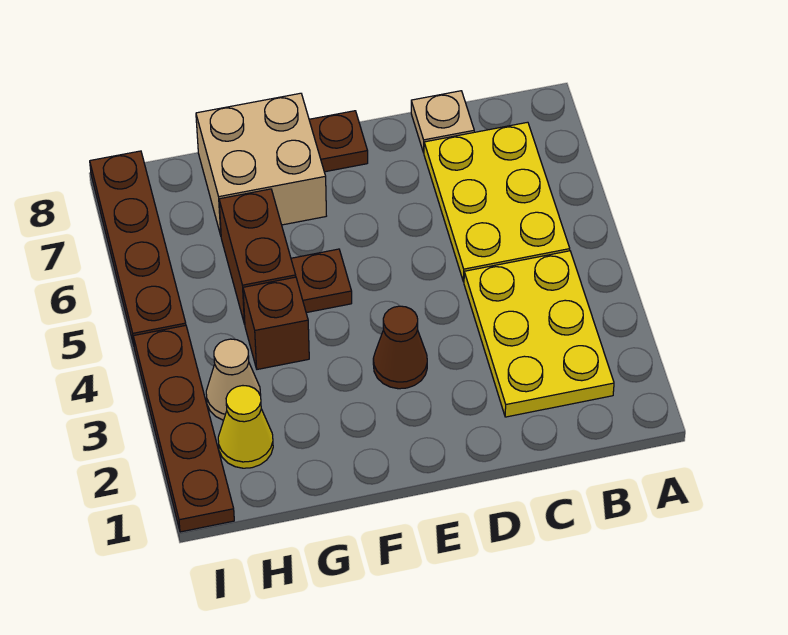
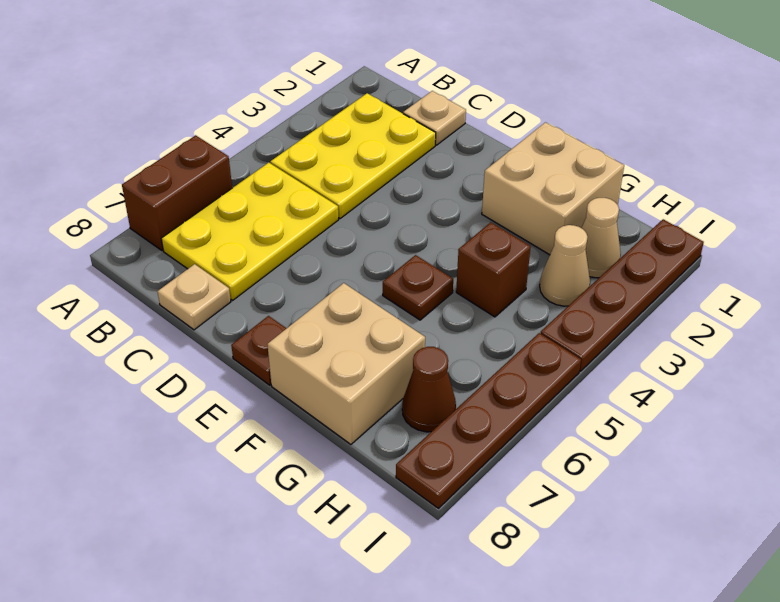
none -> tan plate C1 level 1
brown cone E3 level 1 -> brown cone H7 level 1
none -> tan brick F1:G2 level 1
brown brick G5:G6 level 1 -> brown brick A6:A7 level 1
yellow cone H2 level 1 -> tan cone H2 level 1

